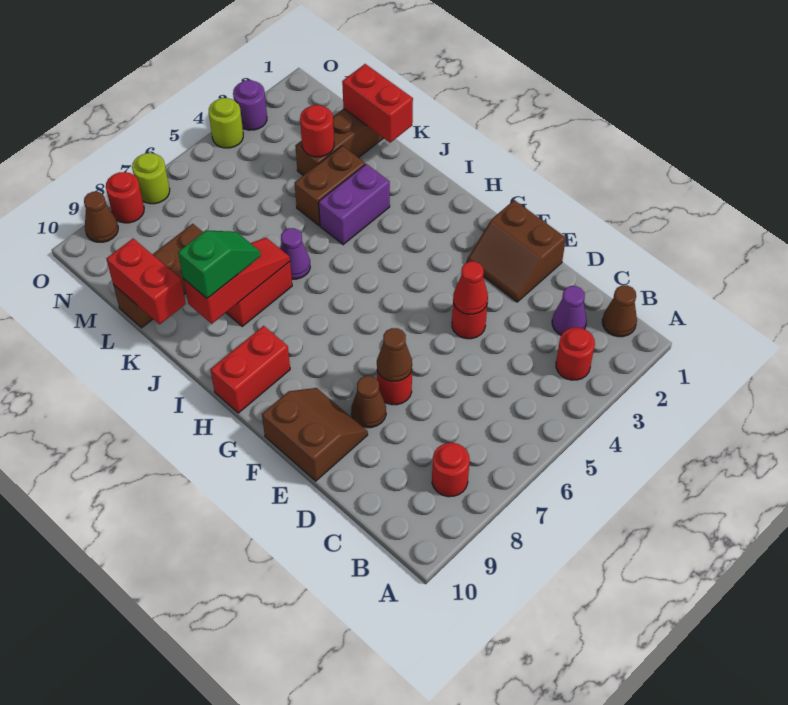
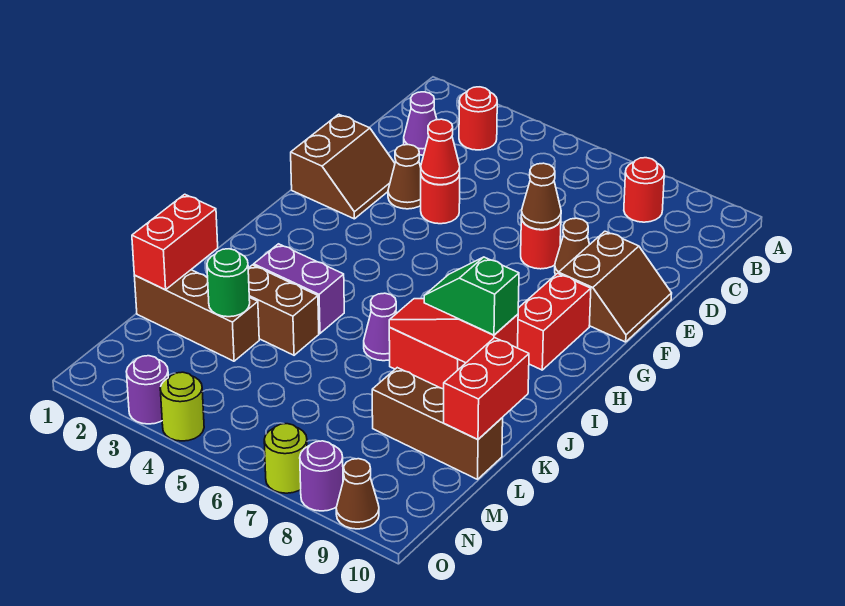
brown cone B1 level 1 -> brown cone E3 level 1
brown slope E9:F10 level 1 top 10 -> brown slope E9:F10 level 1 top 9
red brick H9:H10 level 1 -> red brick G9:H9 level 1
red round brick L3 level 2 -> green round brick L3 level 2
red round brick O8 level 1 -> purple round brick O8 level 1

